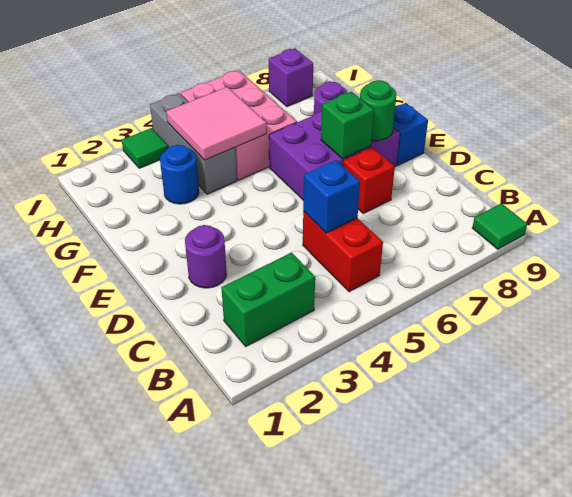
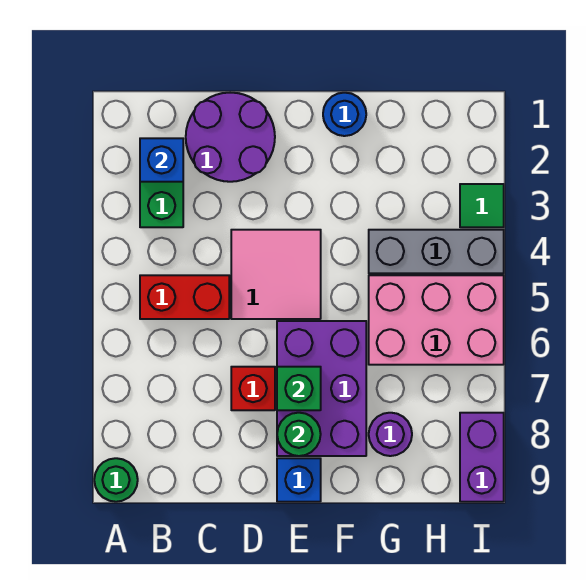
green tile A9 level 1 -> green round brick A9 level 1
blue brick C5 level 2 -> blue brick B2 level 2
purple round brick D2 level 1 -> purple round brick C1:D2 level 1
blue round brick G3 level 1 -> blue round brick F1 level 1
pink tile G4:H5 level 2 -> pink tile D4:E5 level 1
purple brick I8 level 1 -> purple brick I8:I9 level 1

